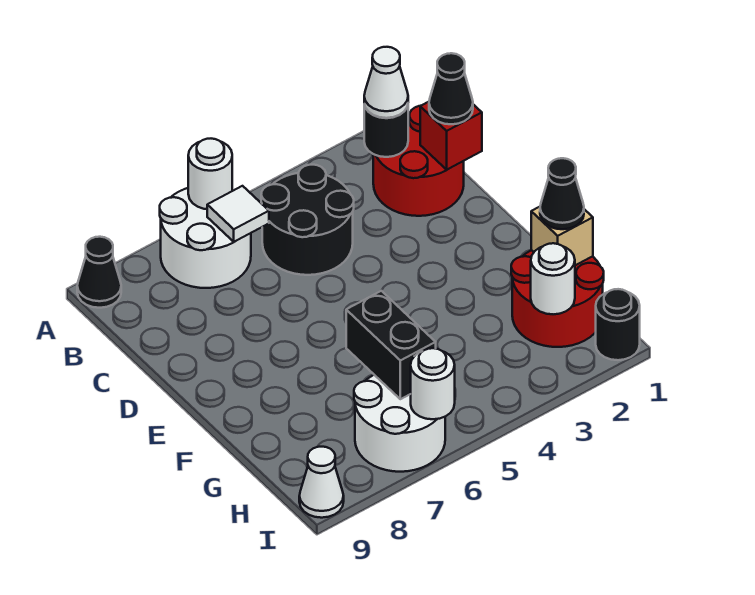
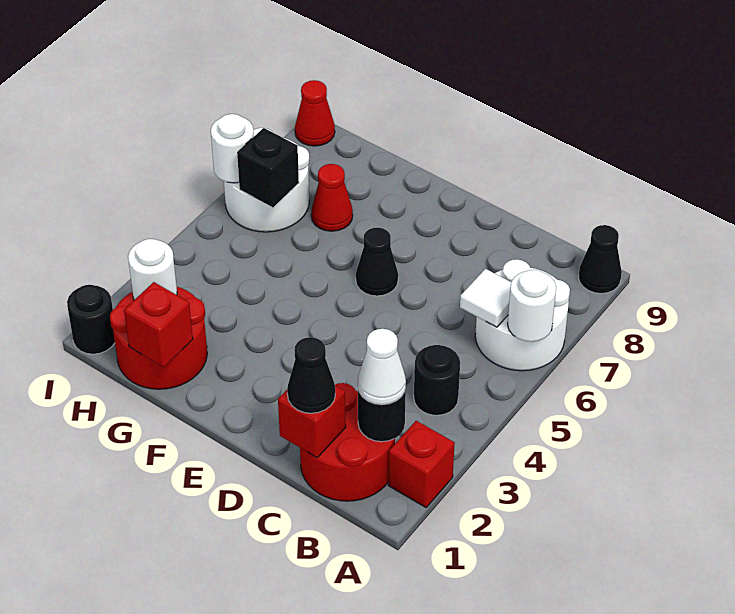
none -> red brick A2 level 1
black round brick B4:C5 level 1 -> black round brick B4 level 1
tan brick G1 level 2 -> red brick G1 level 2
black cone G1 level 3 -> black cone E6 level 1
black brick G6:H6 level 2 -> black brick H6 level 2
none -> red cone G7 level 1
white cone I9 level 1 -> red cone I9 level 1

